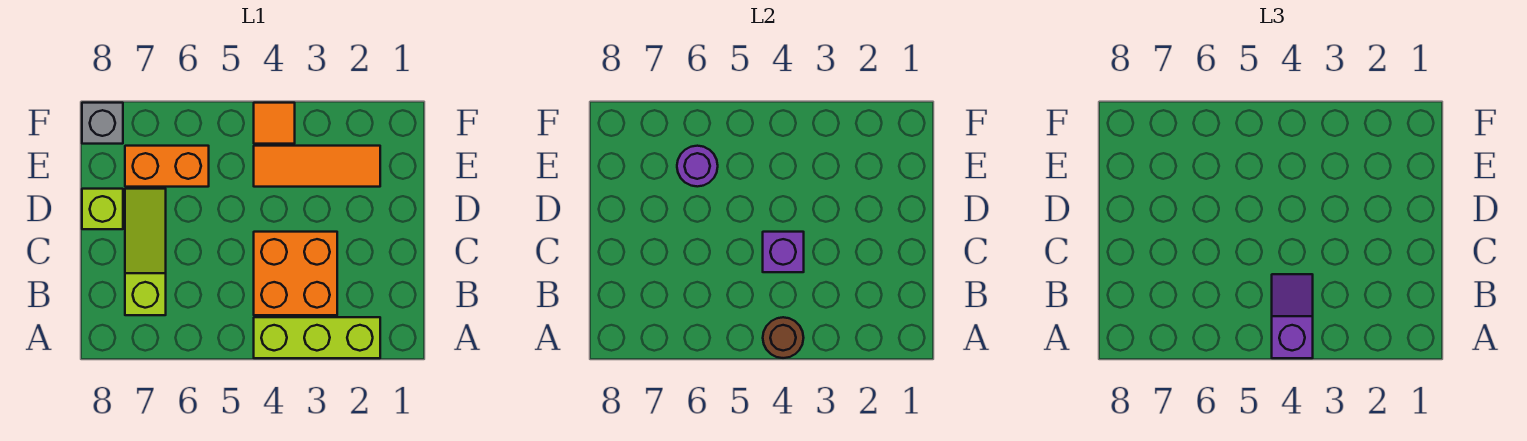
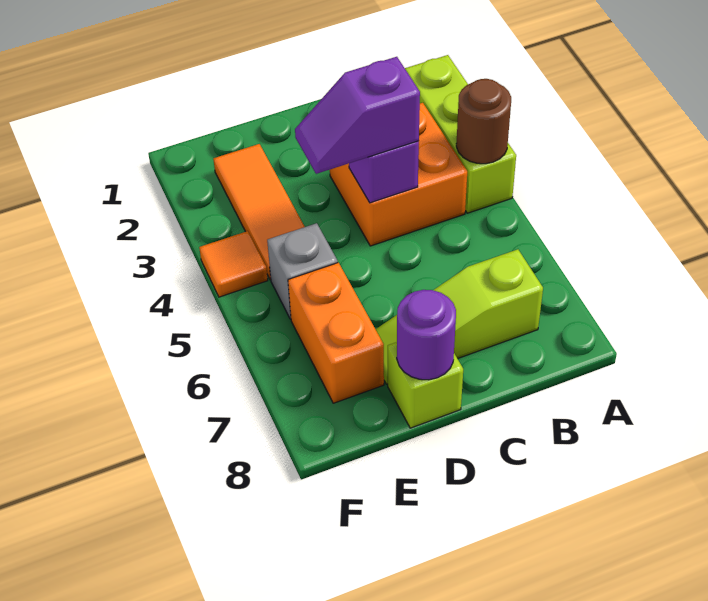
purple slope A4:B4 level 3 top A -> purple slope C4:D4 level 3 top C
purple round brick E6 level 2 -> purple round brick D8 level 2
grey brick F8 level 1 -> grey brick E5 level 1

